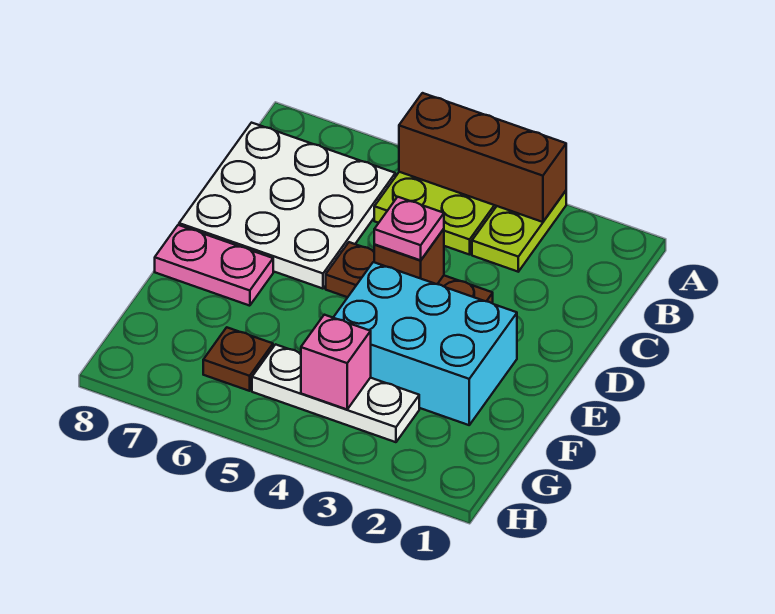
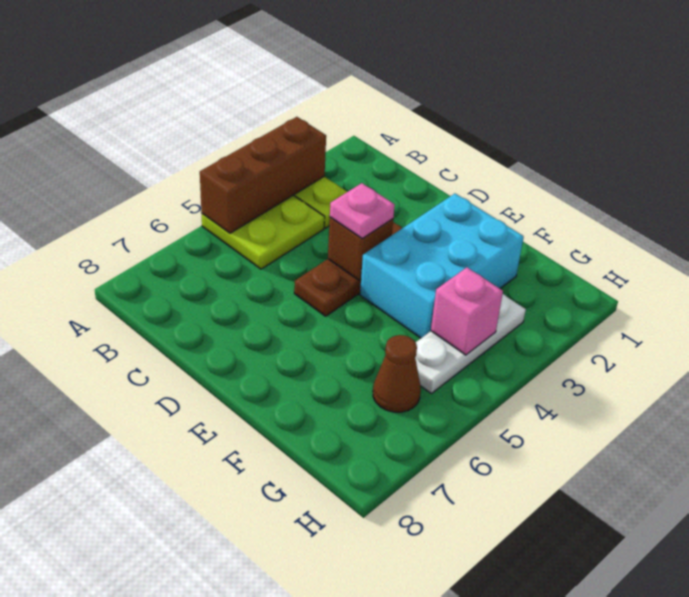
white plate B6:D8 level 1 -> none
pink plate E7:E8 level 1 -> none
brown plate G6 level 1 -> brown cone G6 level 1

